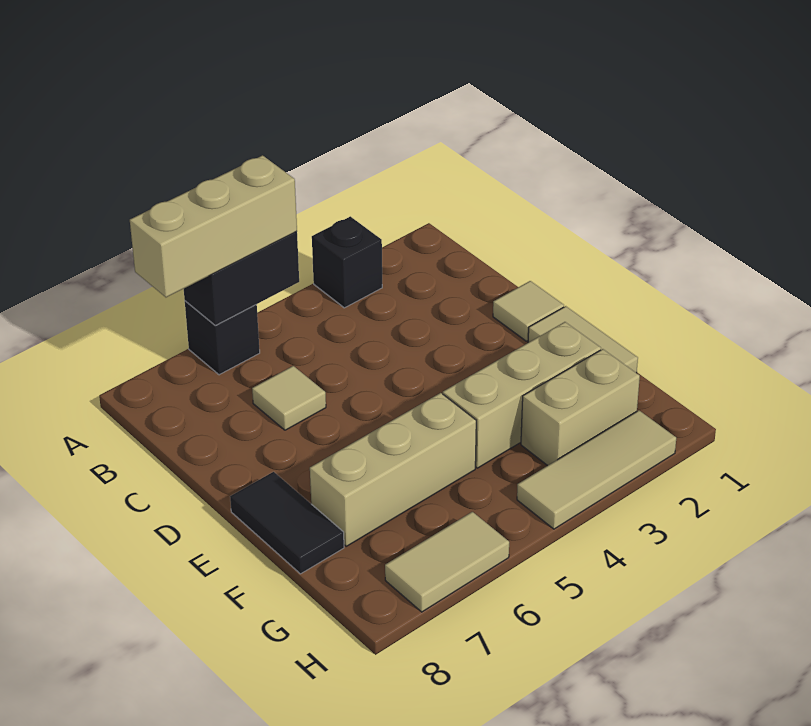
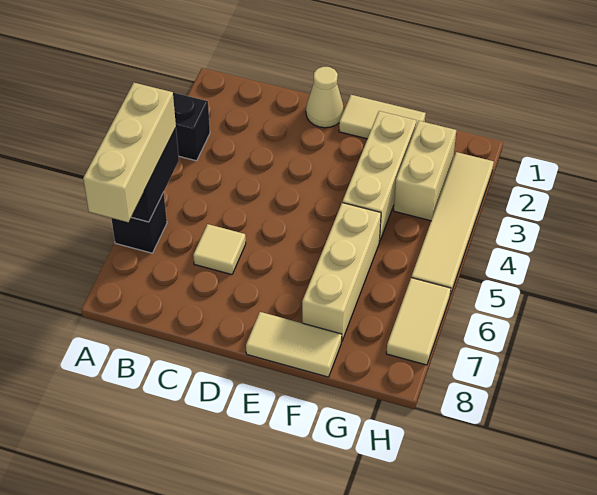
tan tile D1 level 1 -> tan cone D1 level 1
black tile E8:F8 level 1 -> tan tile E8:F8 level 1
tan tile H2:H4 level 1 -> tan tile H2:H5 level 1

